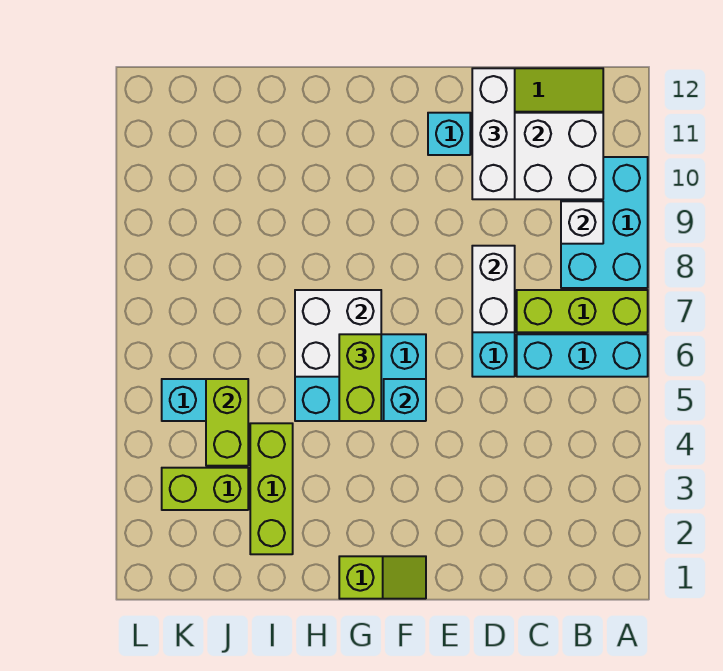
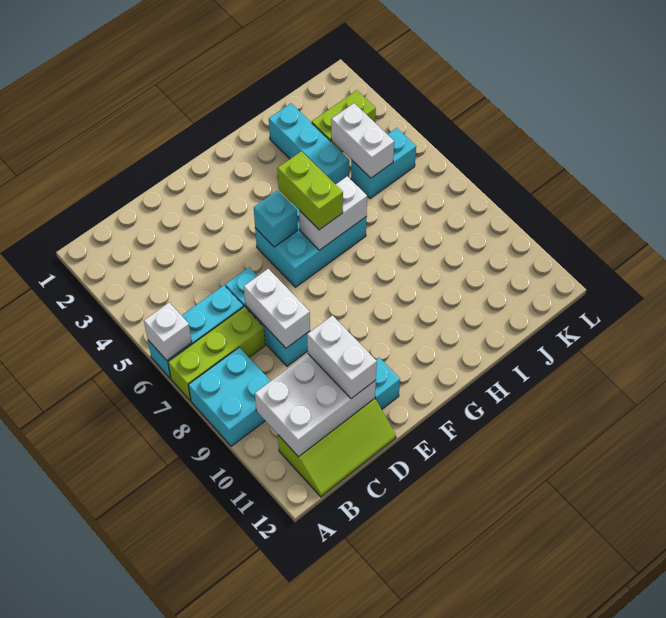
cyan brick A8:B10 level 1 -> cyan brick A8:B9 level 1
white brick B9 level 2 -> white brick A6 level 2
white brick D10:D12 level 3 -> white brick D10:D11 level 3
lime slope F1:G1 level 1 top G -> none
white brick G6:H7 level 2 -> white brick G6:H6 level 2
lime brick I2:I4 level 1 -> cyan brick I2:I4 level 1
lime brick J4:J5 level 2 -> white brick J4:J5 level 2

